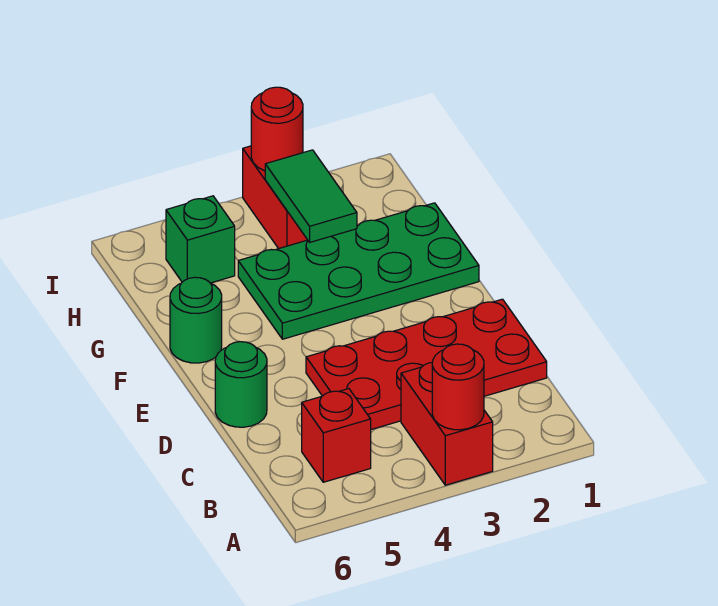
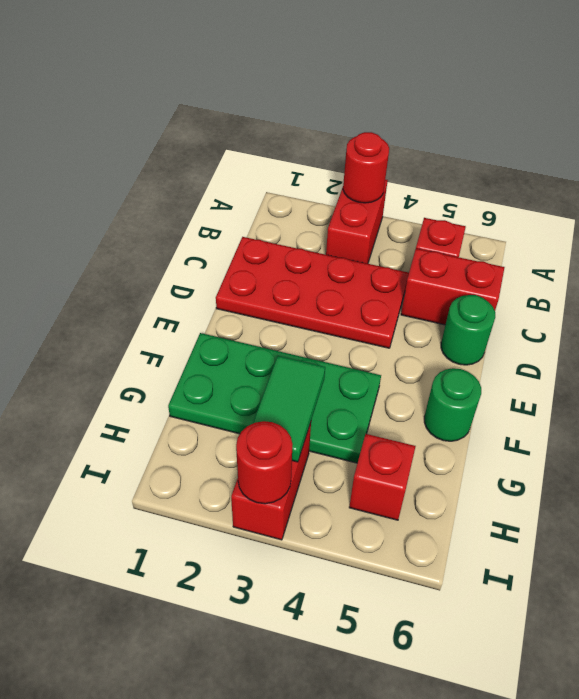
none -> red brick C5:C6 level 1
green brick H5 level 1 -> red brick H5 level 1

